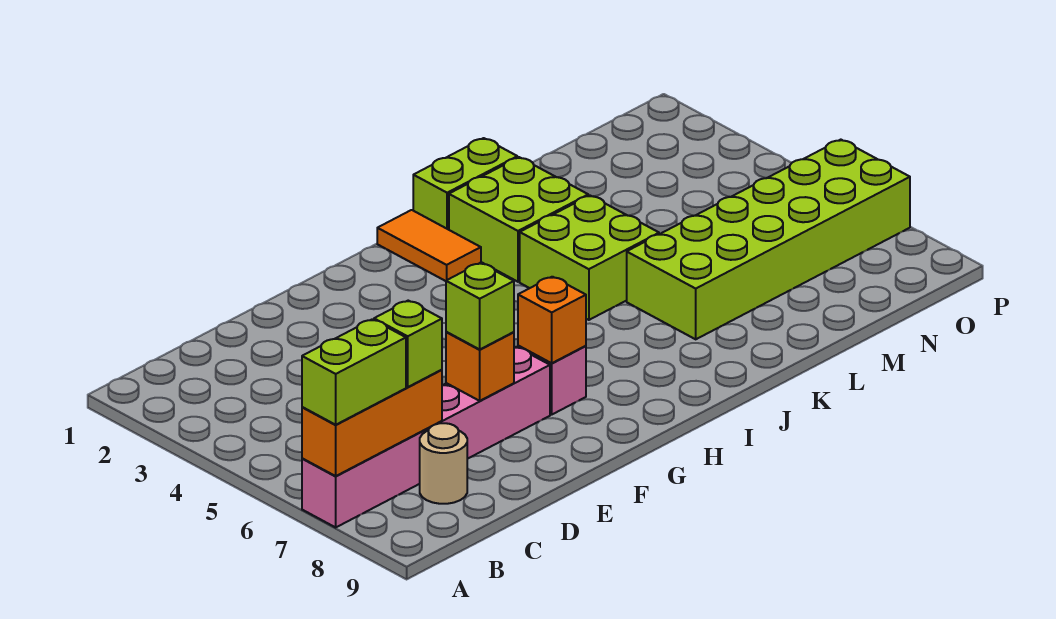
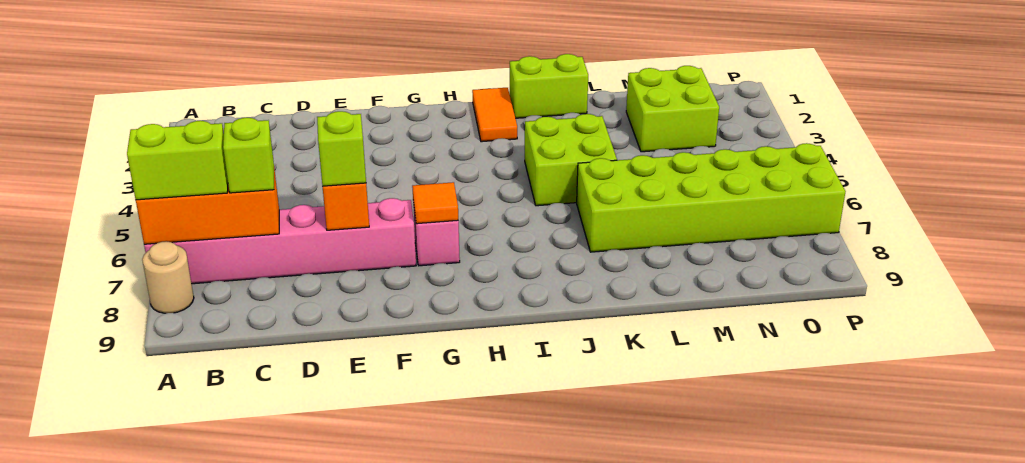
tan round brick C8 level 1 -> tan round brick A8 level 1
orange brick G7 level 2 -> orange tile G7 level 2
lime brick J2:K3 level 1 -> lime brick M2:N3 level 1

